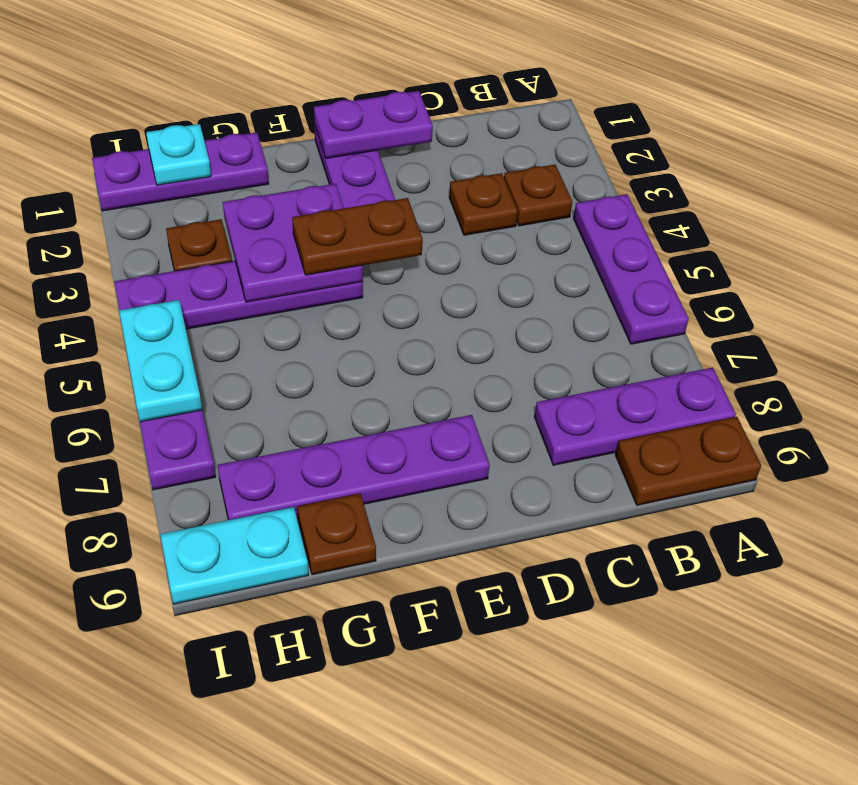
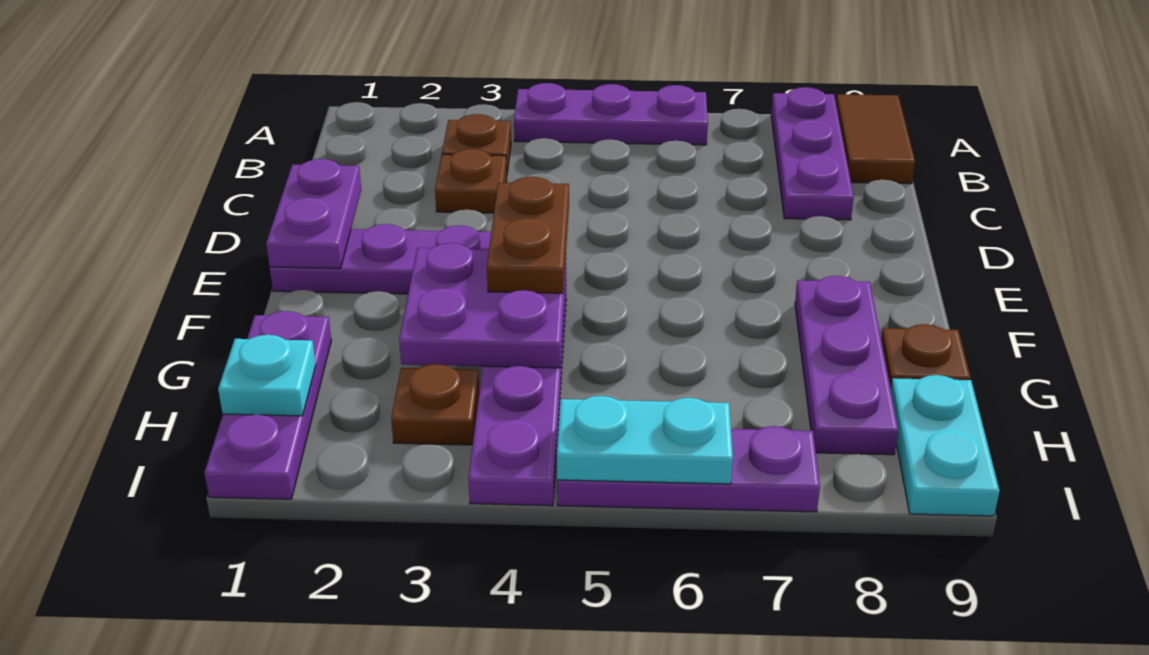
brown plate A9:B9 level 1 -> brown tile A9:B9 level 1
purple plate E8:H8 level 1 -> purple plate F8:H8 level 1

